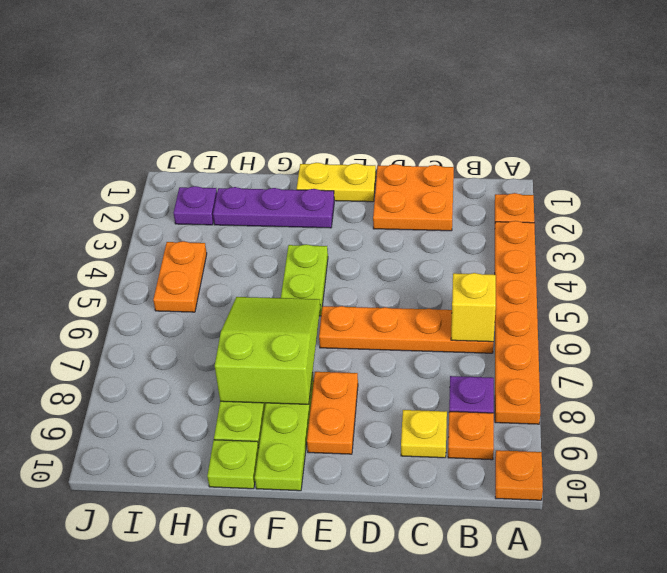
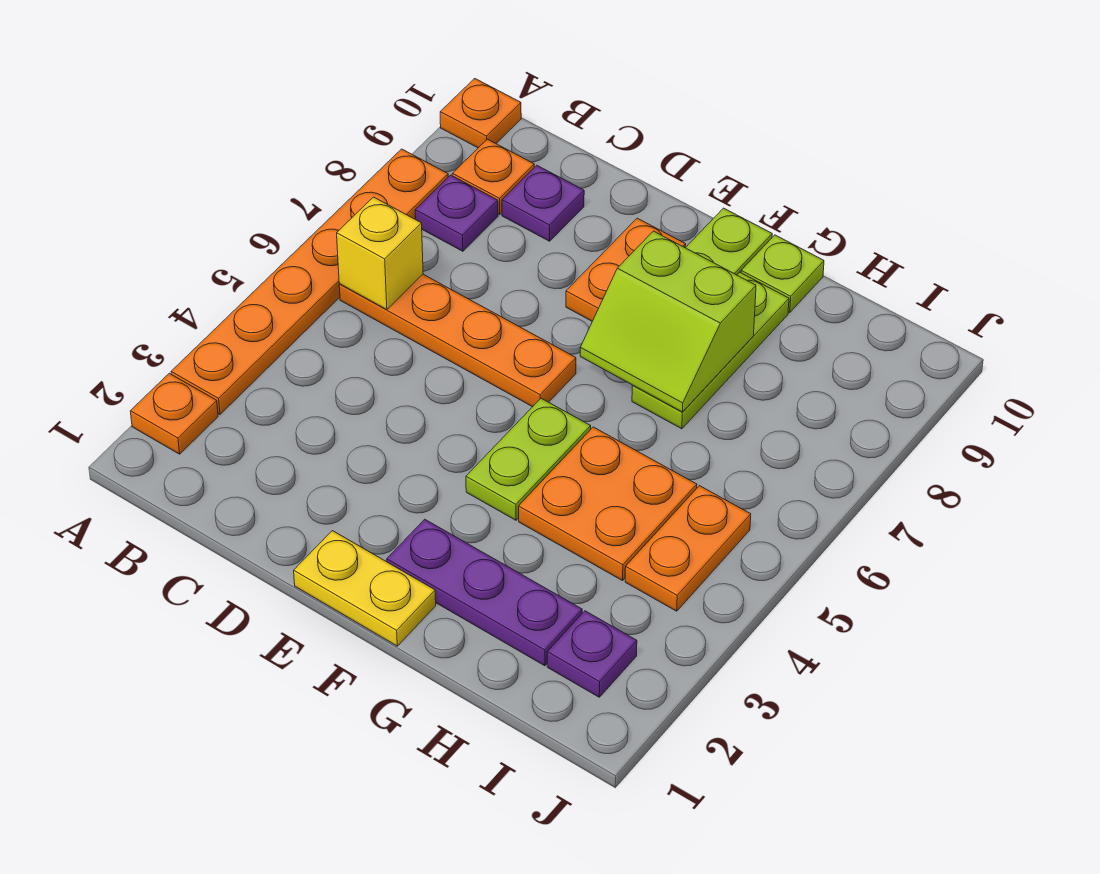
orange plate C1:D2 level 1 -> orange plate G4:H5 level 1
yellow plate C9 level 1 -> purple plate C9 level 1
lime slope F6:G8 level 2 top 8 -> lime slope F7:G8 level 2 top 8

